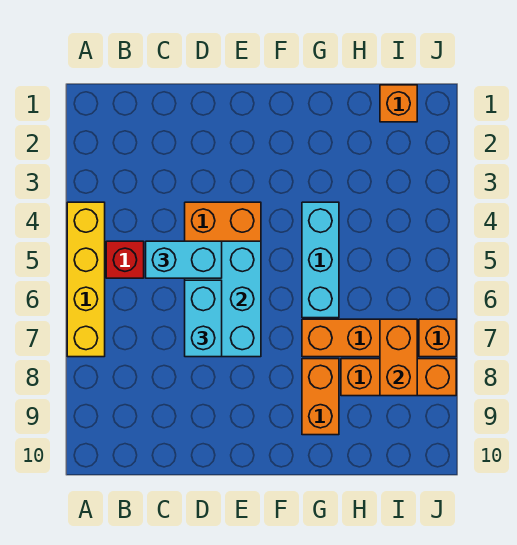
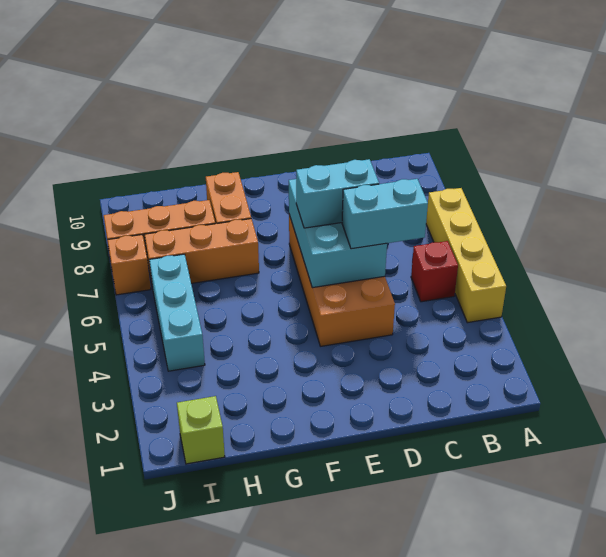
cyan brick D6:D7 level 3 -> cyan brick D6:E6 level 3
cyan brick G4:G6 level 1 -> cyan brick I4:I6 level 1
orange brick I1 level 1 -> lime brick I1 level 1
orange brick I7:I8 level 2 -> none

